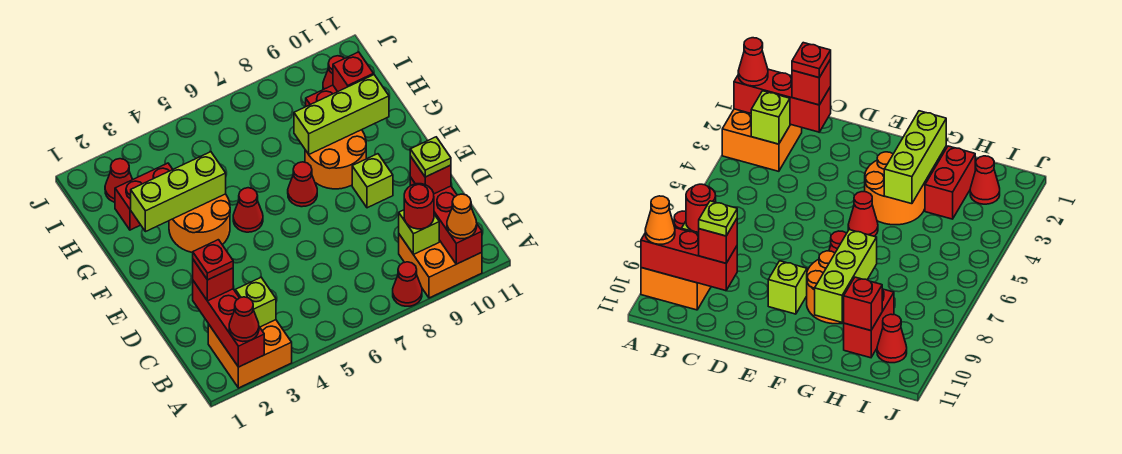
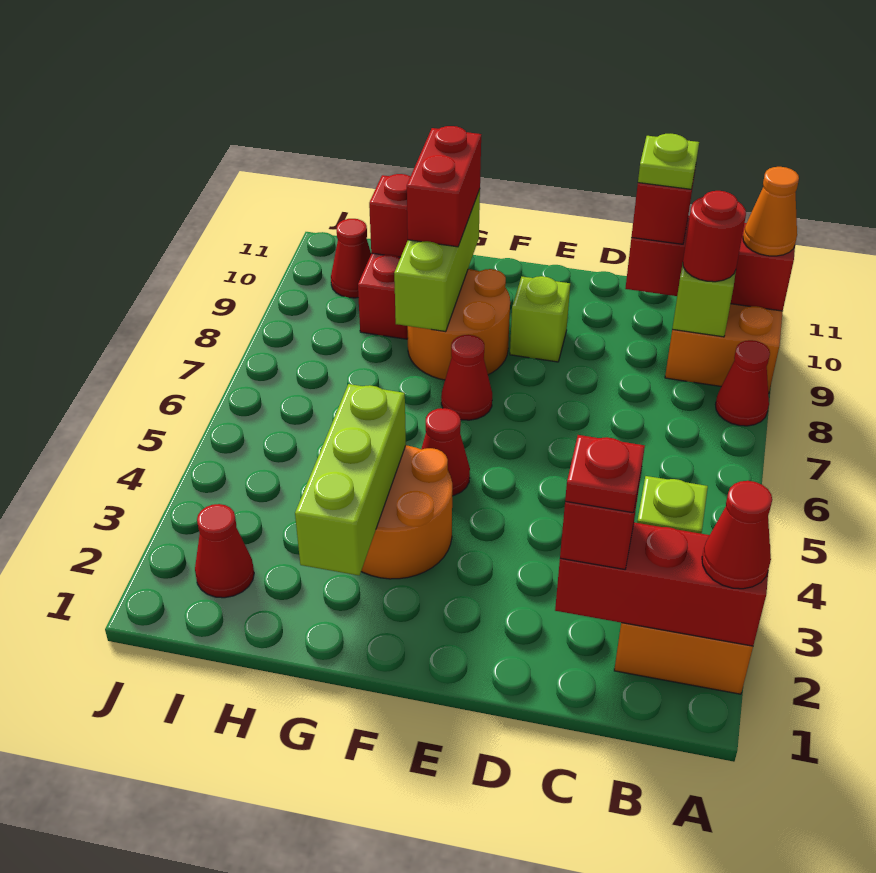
red brick H2:H3 level 1 -> red brick G9:G10 level 3

